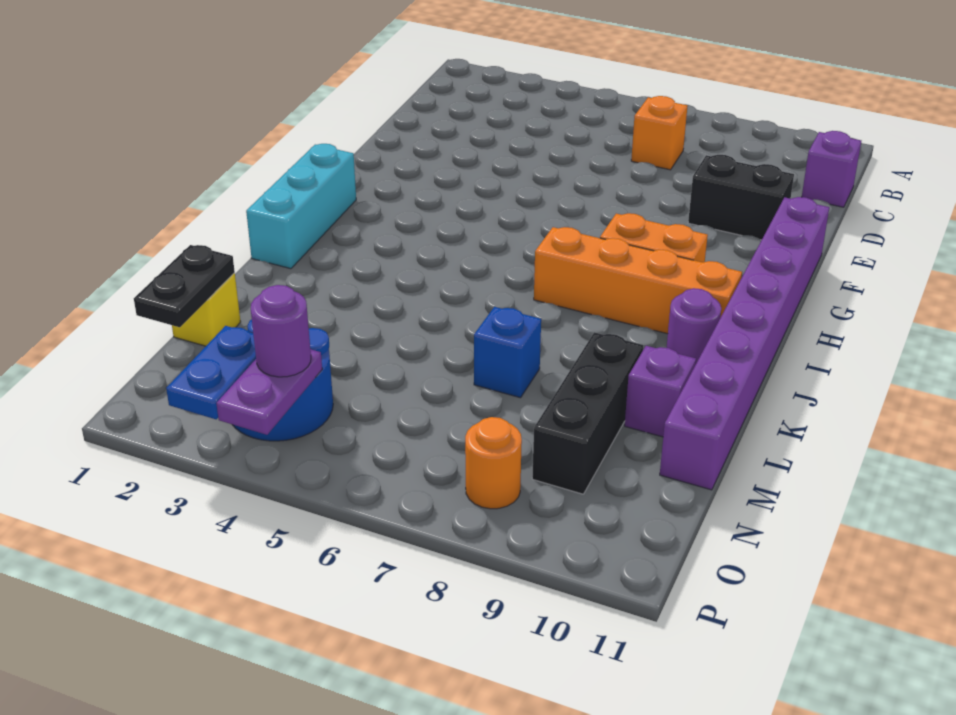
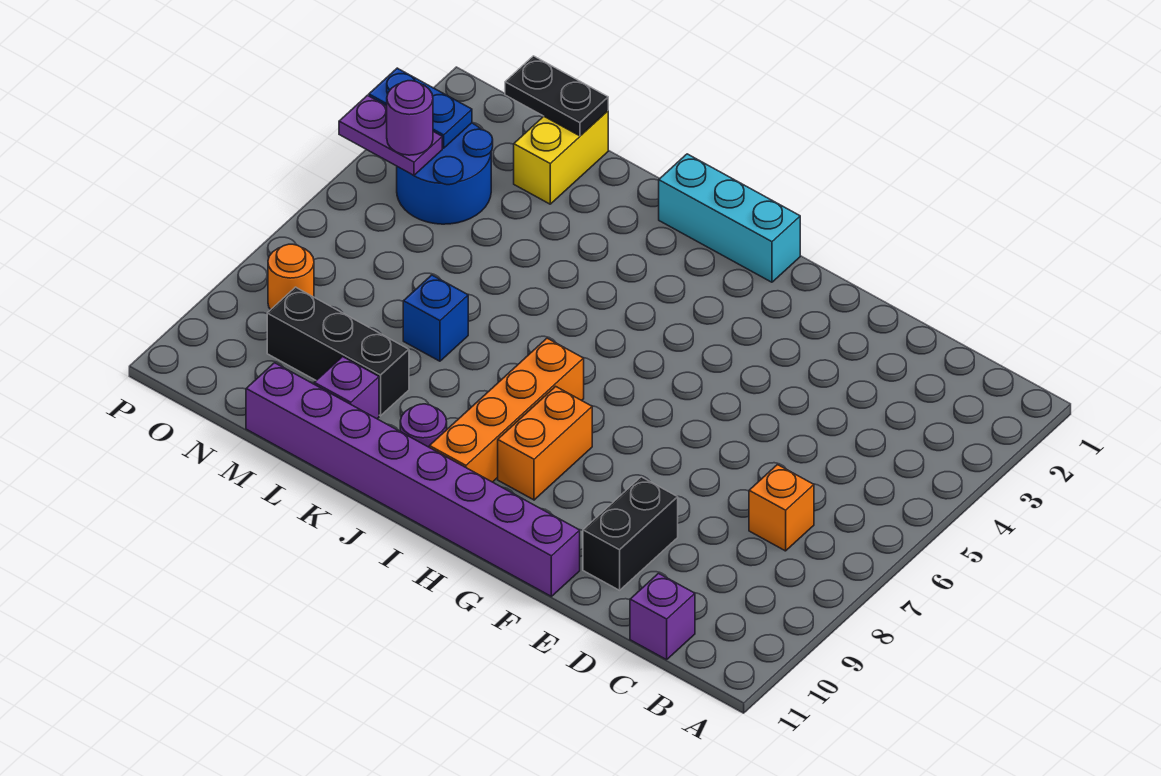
yellow brick M1 level 1 -> yellow brick M1:M2 level 1

